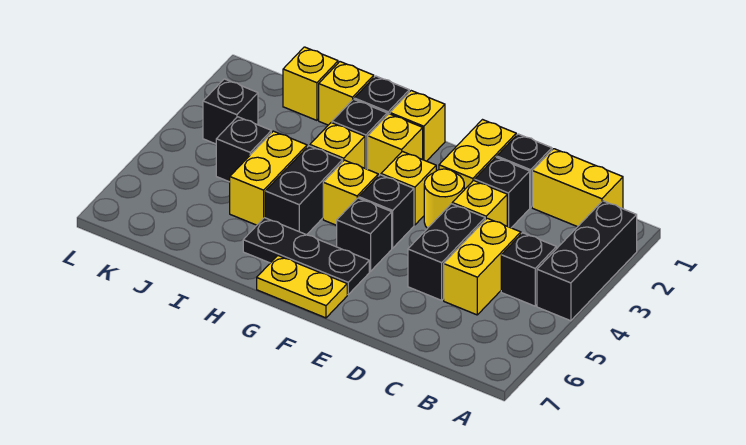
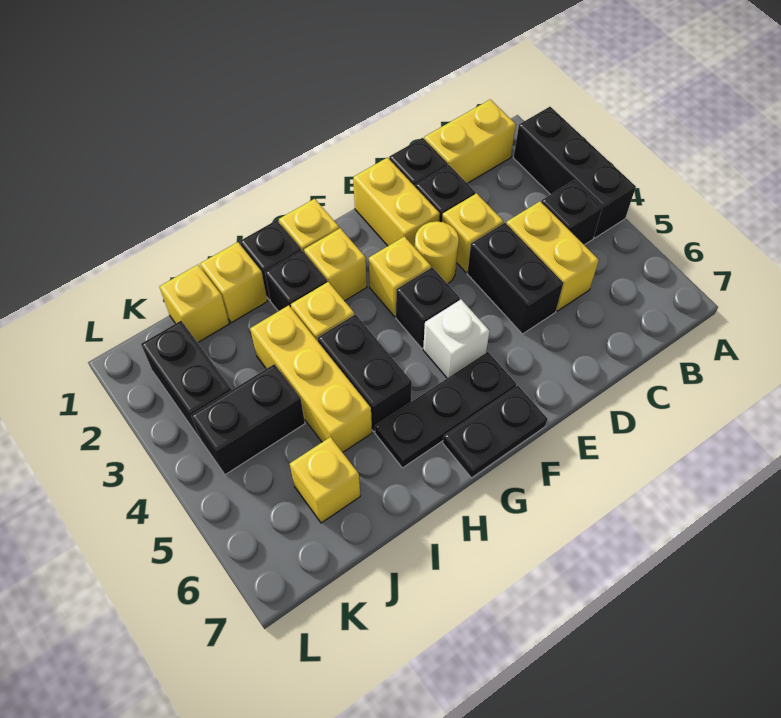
black brick F5 level 1 -> white brick F5 level 1
yellow plate F7:G7 level 1 -> black plate F7:G7 level 1
yellow brick G4 level 1 -> yellow brick J6 level 1
yellow brick I4:I5 level 1 -> yellow brick I3:I5 level 1
black brick J4 level 1 -> black brick J4:K4 level 1
black brick K3 level 1 -> black brick K2:K3 level 1

